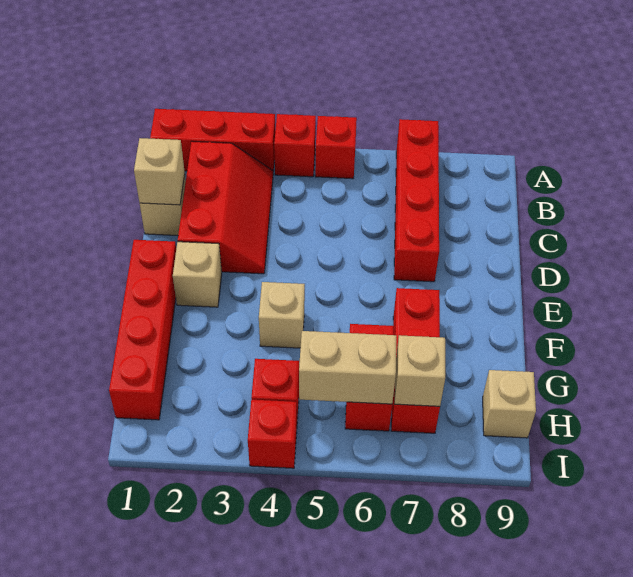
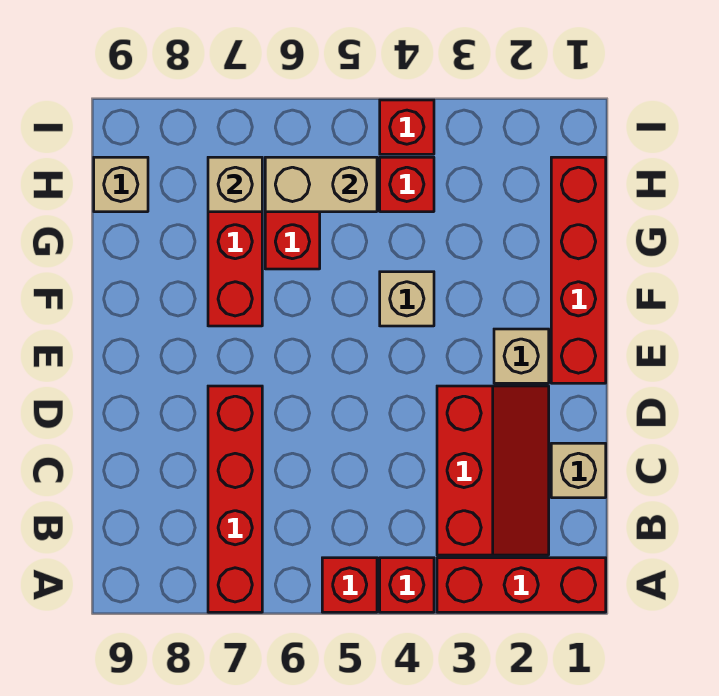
red slope B2:D3 level 1 top 2 -> red slope B2:D3 level 1 top 3
tan brick C1 level 2 -> none

